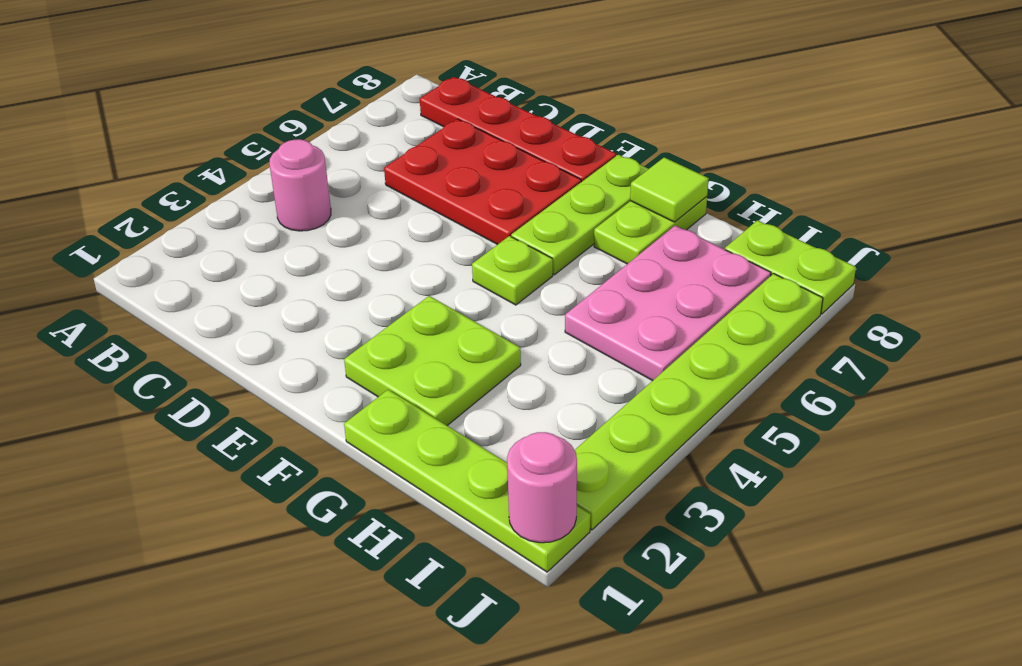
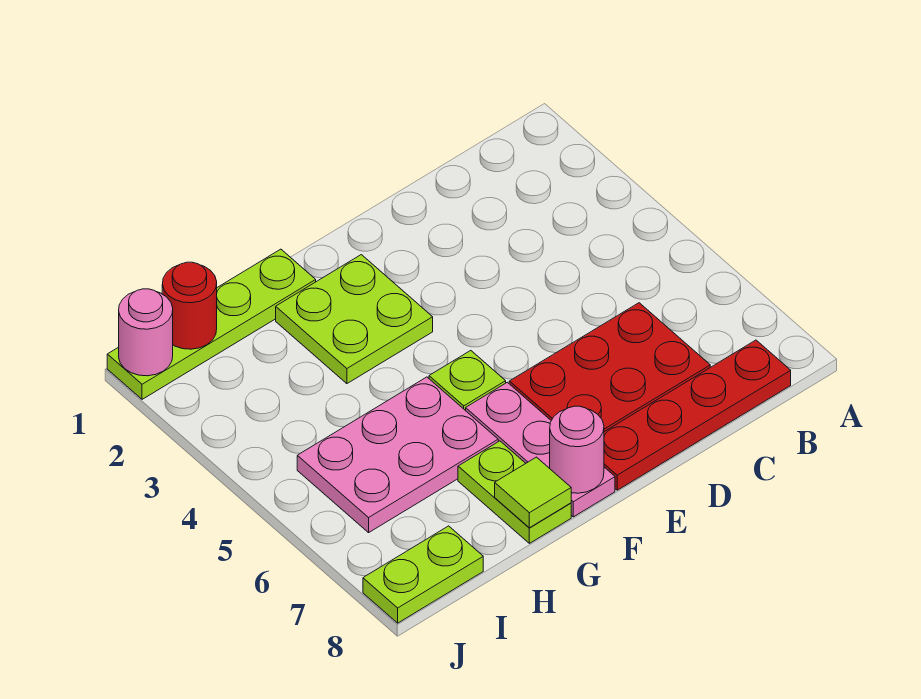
pink round brick B4 level 1 -> pink round brick F8 level 2
lime plate F6:F8 level 1 -> pink plate F6:F8 level 1
pink plate H5:I7 level 1 -> pink plate G5:I6 level 1
none -> red round brick I1 level 2
lime plate J2:J7 level 1 -> none

